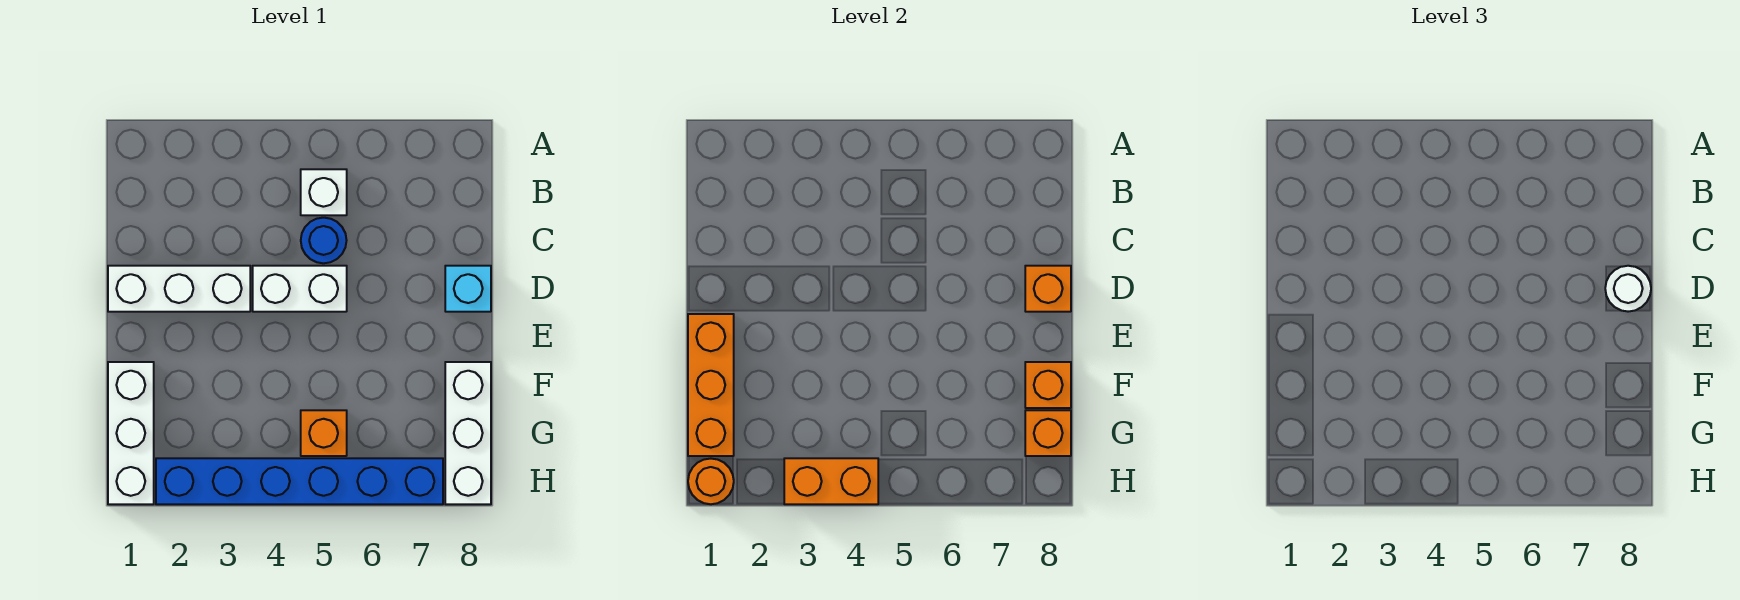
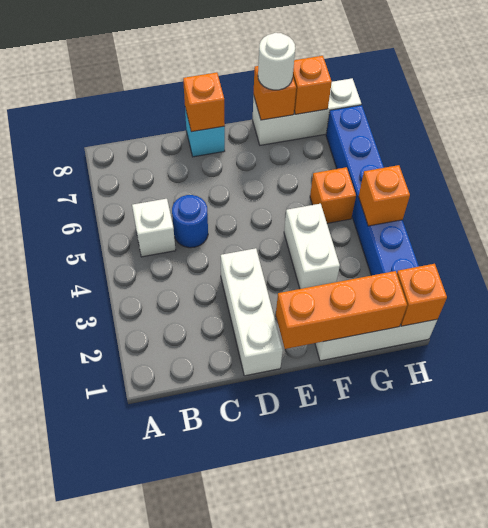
white brick D4:D5 level 1 -> white brick F3:F4 level 1
white round brick D8 level 3 -> white round brick F8 level 3
orange round brick H1 level 2 -> orange brick H1 level 2
orange brick H3:H4 level 2 -> orange brick H4 level 2

